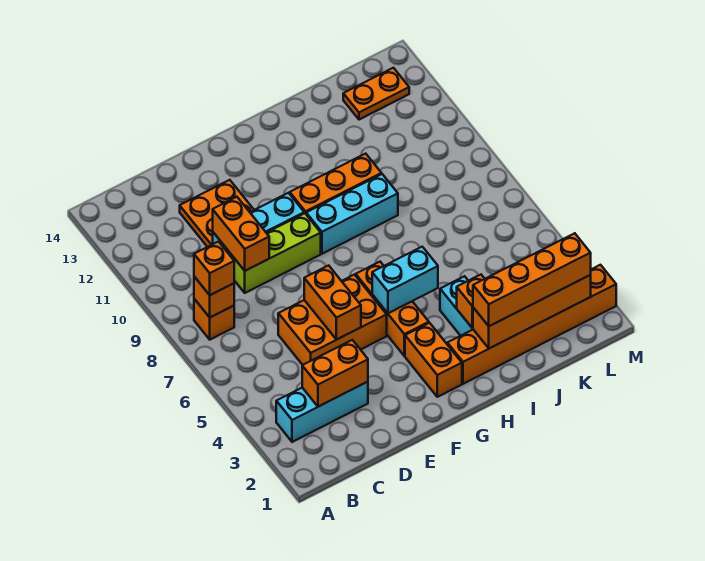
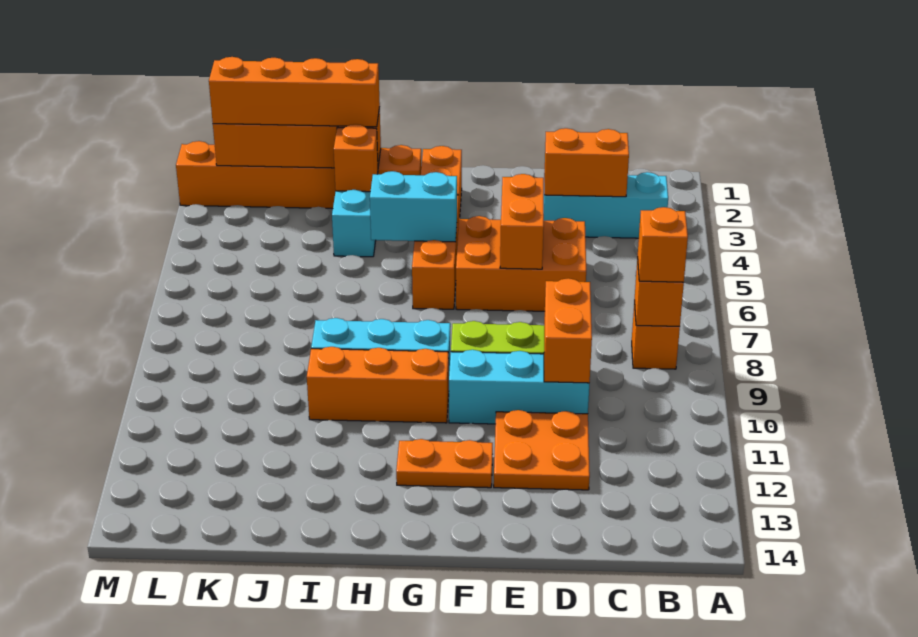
orange plate K13:L13 level 1 -> orange plate F12:G12 level 1

